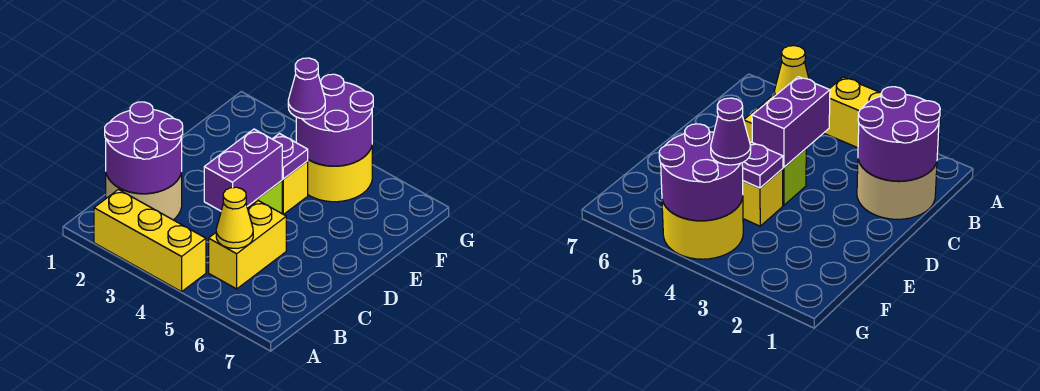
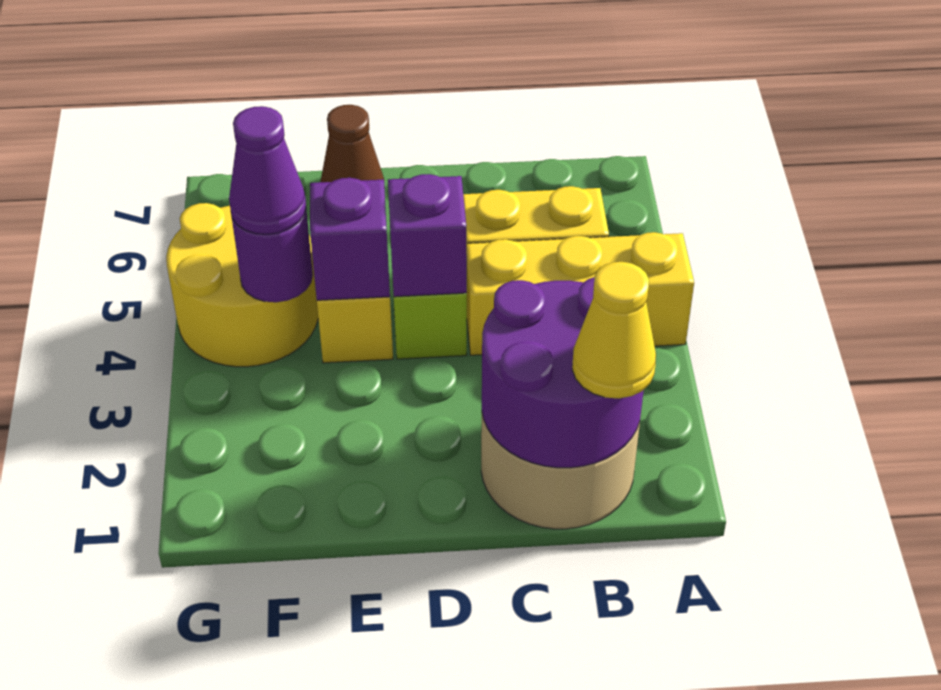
yellow brick A2:A4 level 1 -> yellow brick A4:C4 level 1
yellow cone B5 level 2 -> yellow cone B1 level 3
purple brick C4:D4 level 2 -> purple brick D4 level 2
purple plate E4 level 2 -> purple brick E4 level 2
none -> brown cone E7 level 1
purple round brick F4:G5 level 2 -> purple round brick F4 level 2

